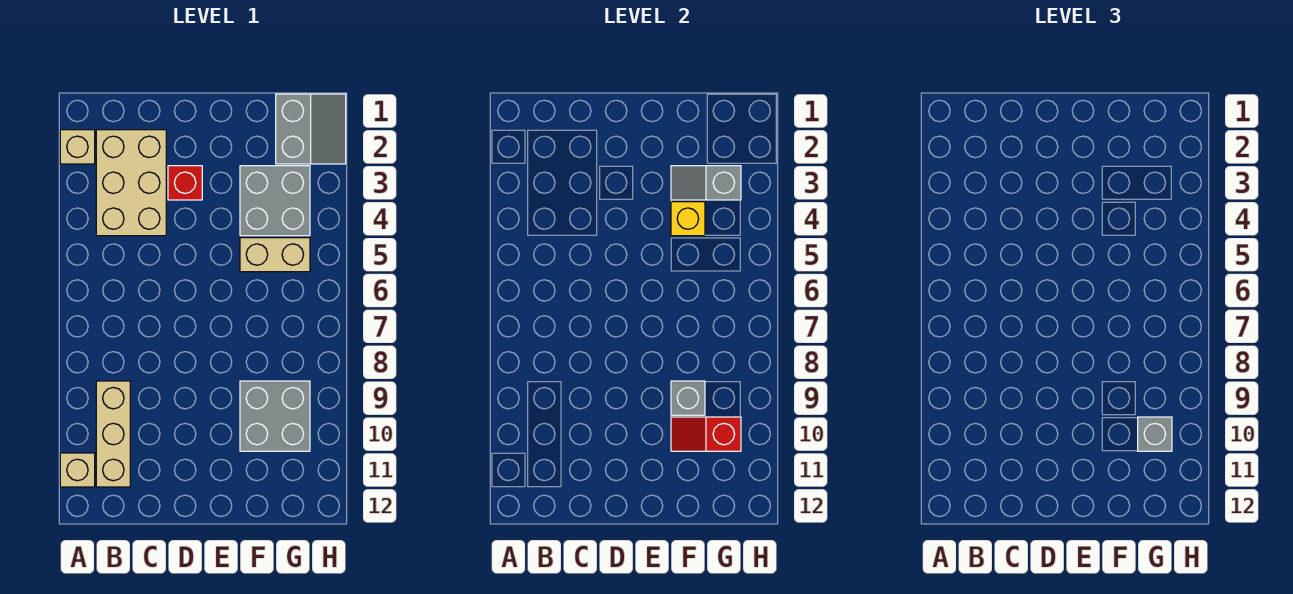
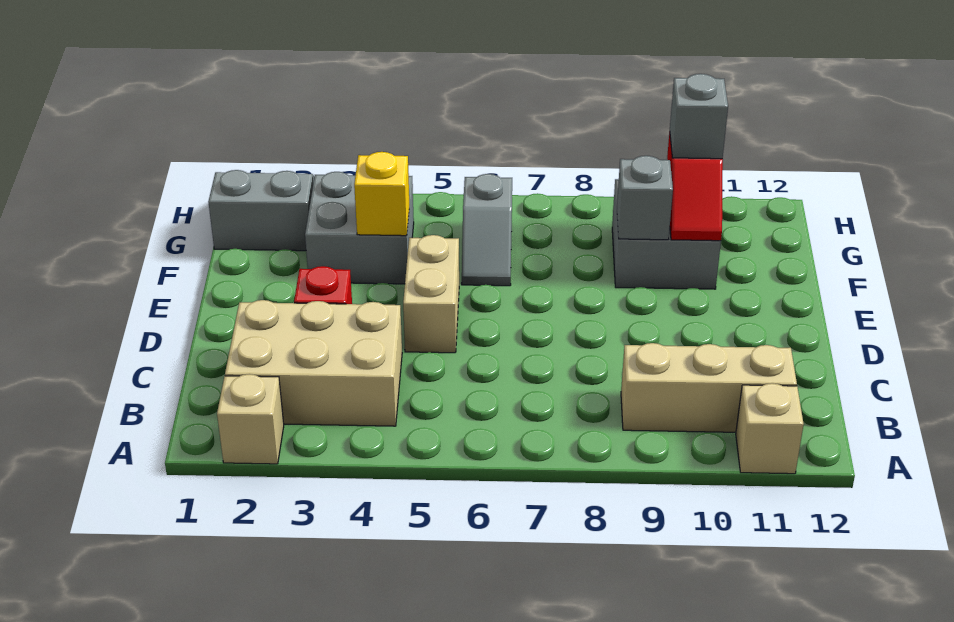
grey slope F3:G3 level 2 top G -> grey slope F6:G6 level 1 top G
tan brick F5:G5 level 1 -> tan brick D5:E5 level 1

